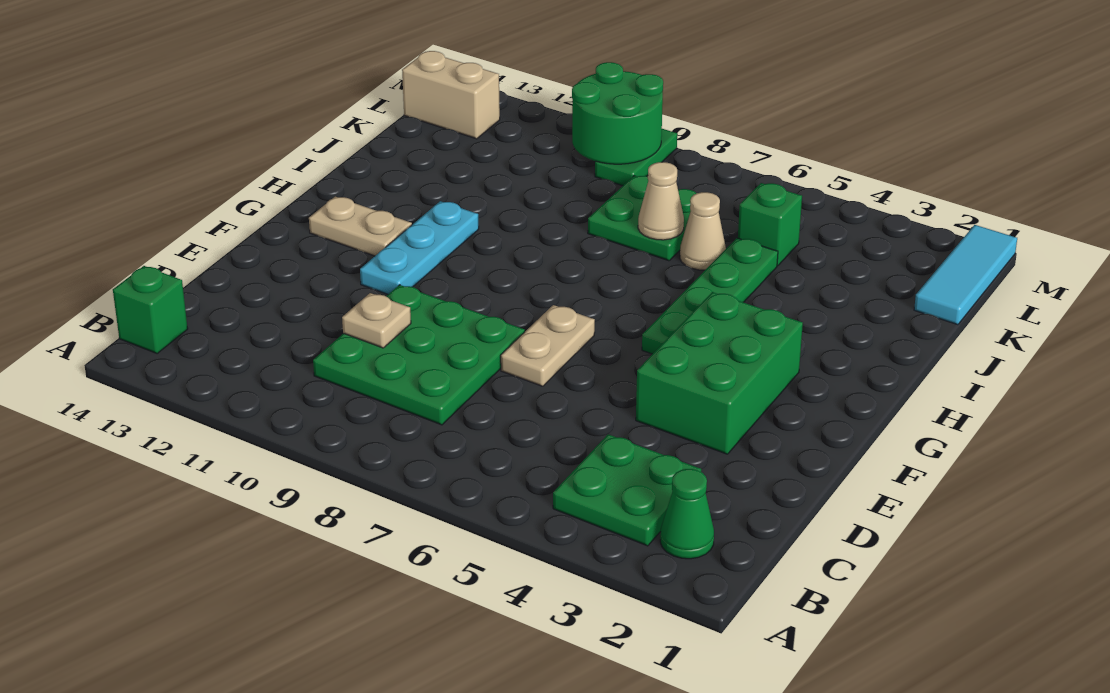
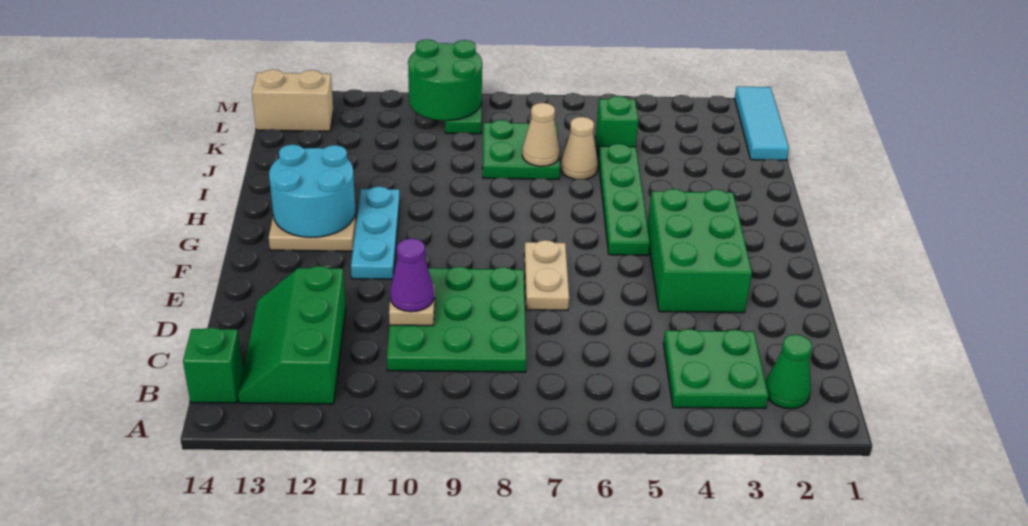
none -> green slope B12:D13 level 1 top 12
none -> purple cone D10 level 3
none -> cyan round brick G12:H13 level 2

